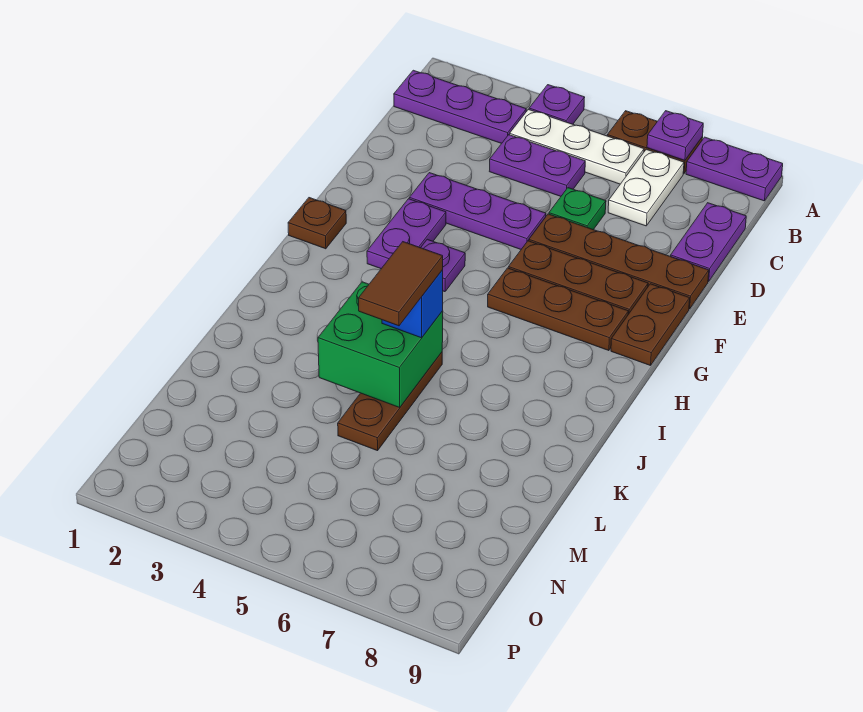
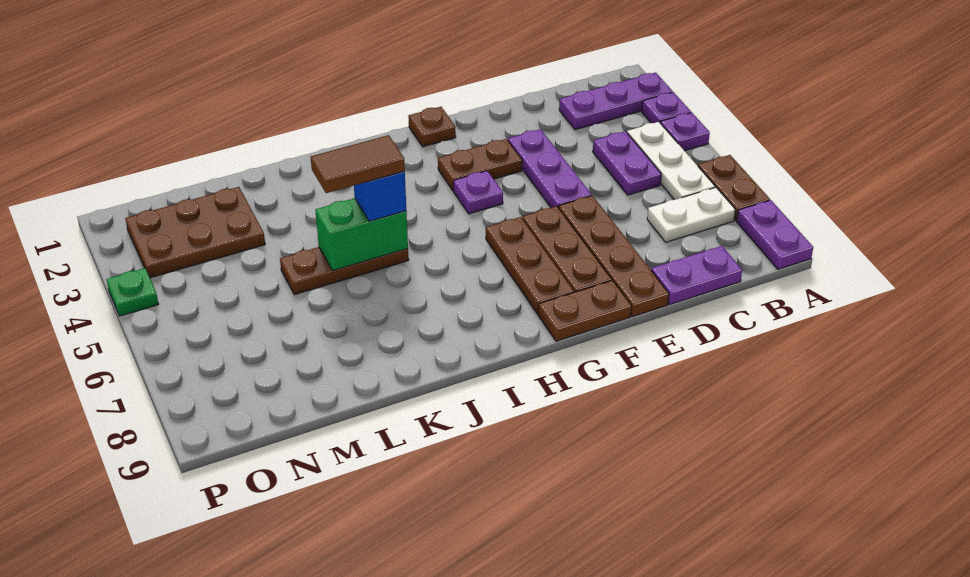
purple plate A7 level 2 -> purple plate A3 level 1
purple plate B1:B3 level 1 -> purple plate A2:C2 level 1
green plate D6 level 1 -> green plate P4 level 1
purple plate F3:G3 level 1 -> brown plate F3:G3 level 1
green brick J4:K5 level 2 -> green brick J5:K5 level 2
none -> brown plate M2:O3 level 1

